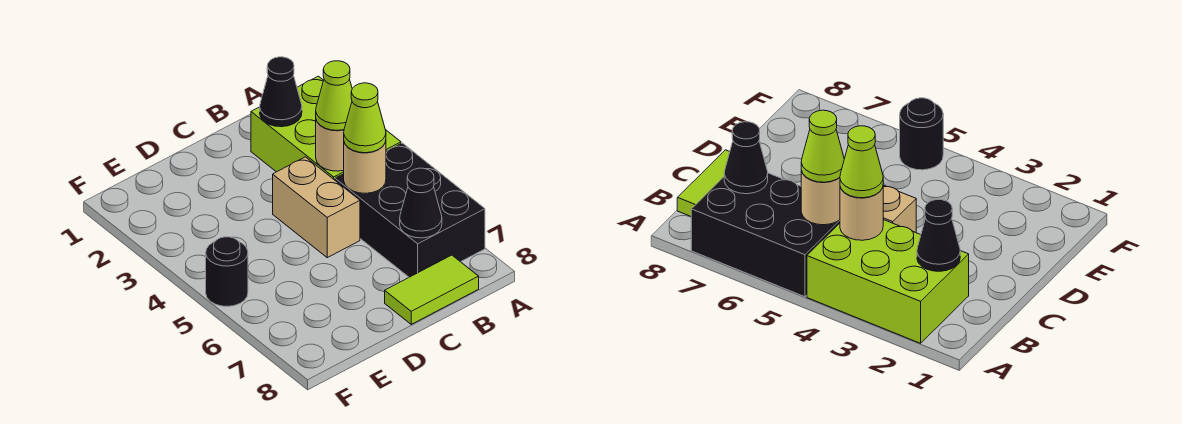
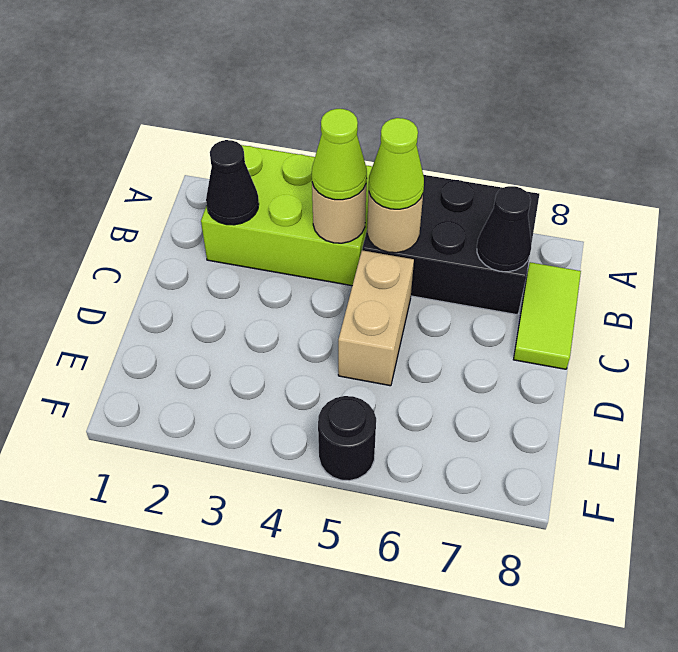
tan brick C4:C5 level 1 -> tan brick C5:D5 level 1

